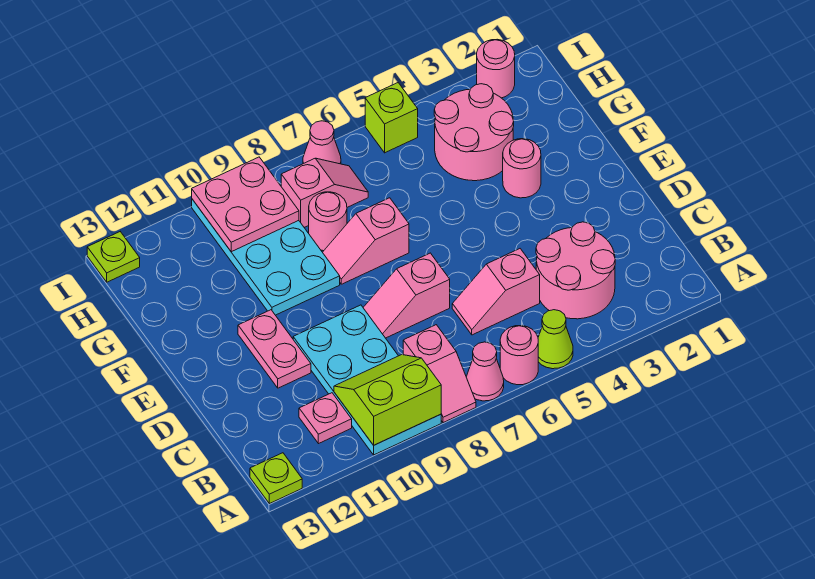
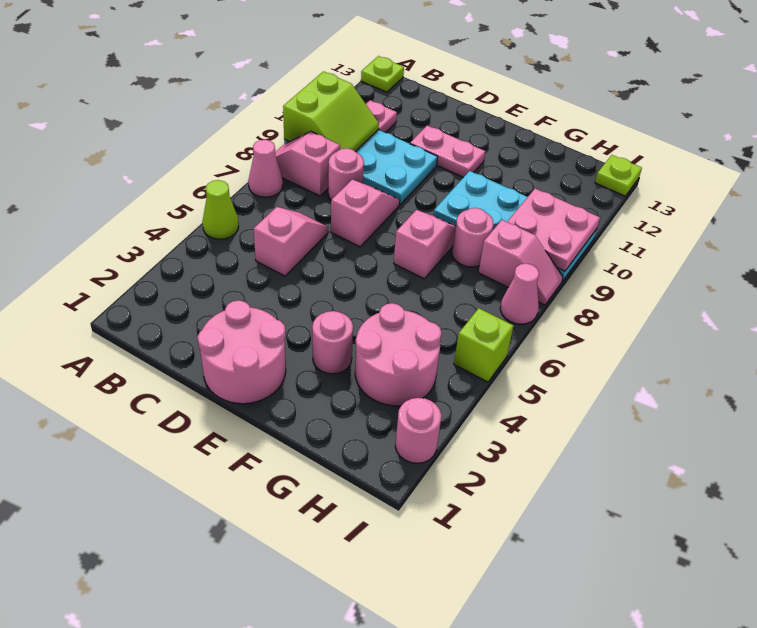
pink round brick A6 level 1 -> pink round brick C8 level 1
pink round brick B3:C4 level 1 -> pink round brick D1:E2 level 1
pink slope H7:H8 level 1 top 8 -> pink slope H8:I8 level 1 top H

